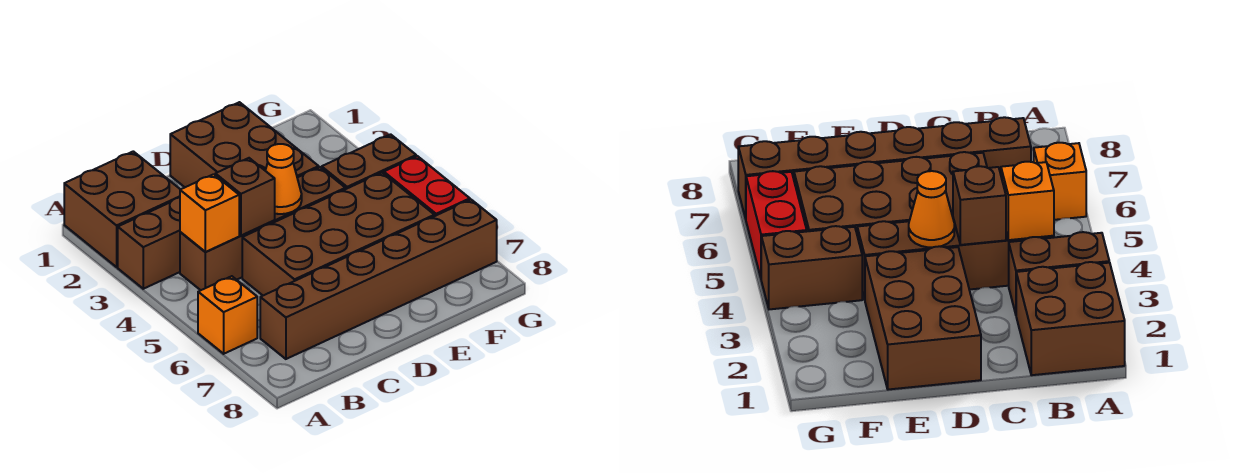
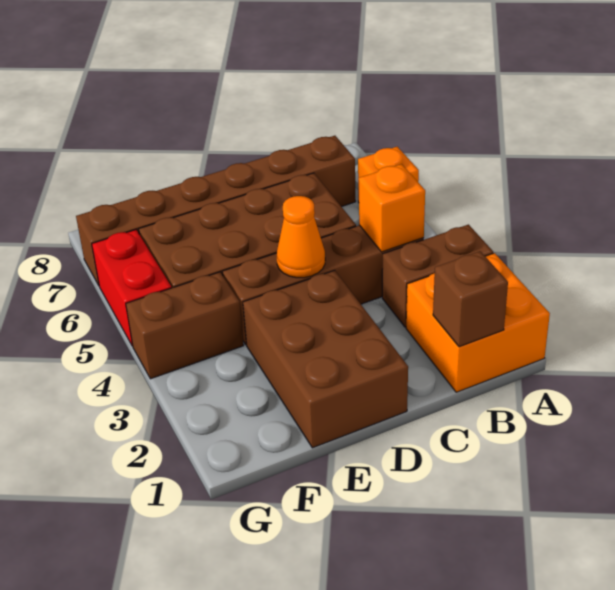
brown brick A1:B2 level 1 -> orange brick A1:B2 level 1
brown brick C4 level 2 -> brown brick B1 level 2

